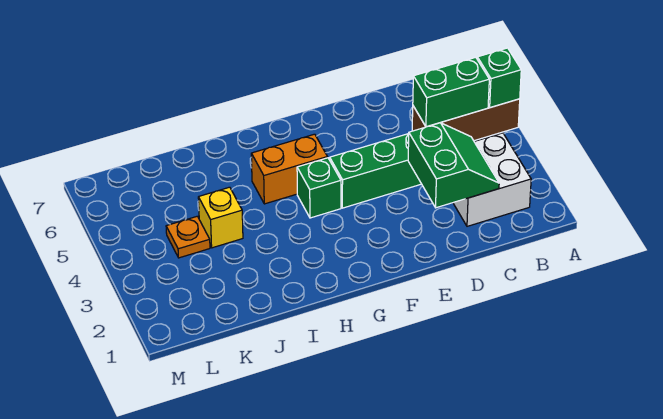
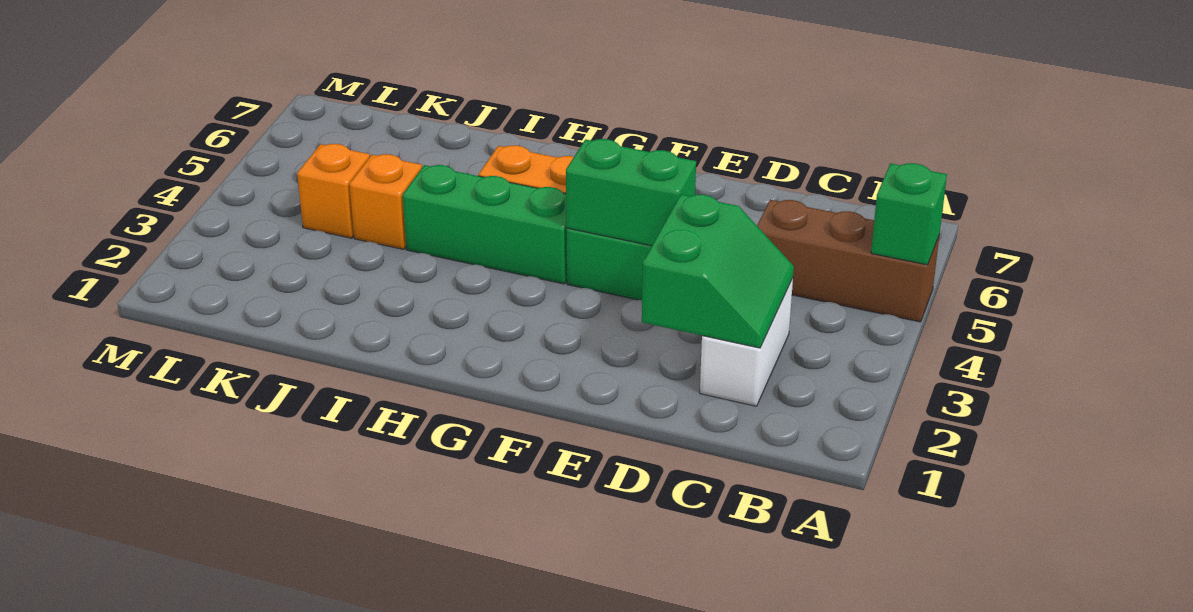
white brick B2:C3 level 1 -> white brick C2:C3 level 1
green brick B5:C5 level 2 -> green brick E4:F4 level 2
green brick G4 level 1 -> green brick G4:I4 level 1
yellow brick J4 level 1 -> orange brick J4 level 1
orange plate K4 level 1 -> orange brick K4 level 1

